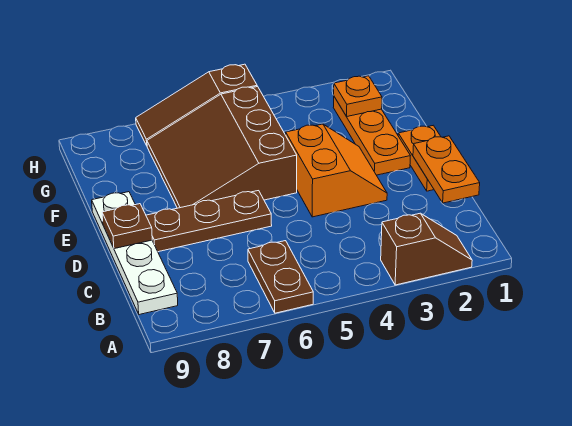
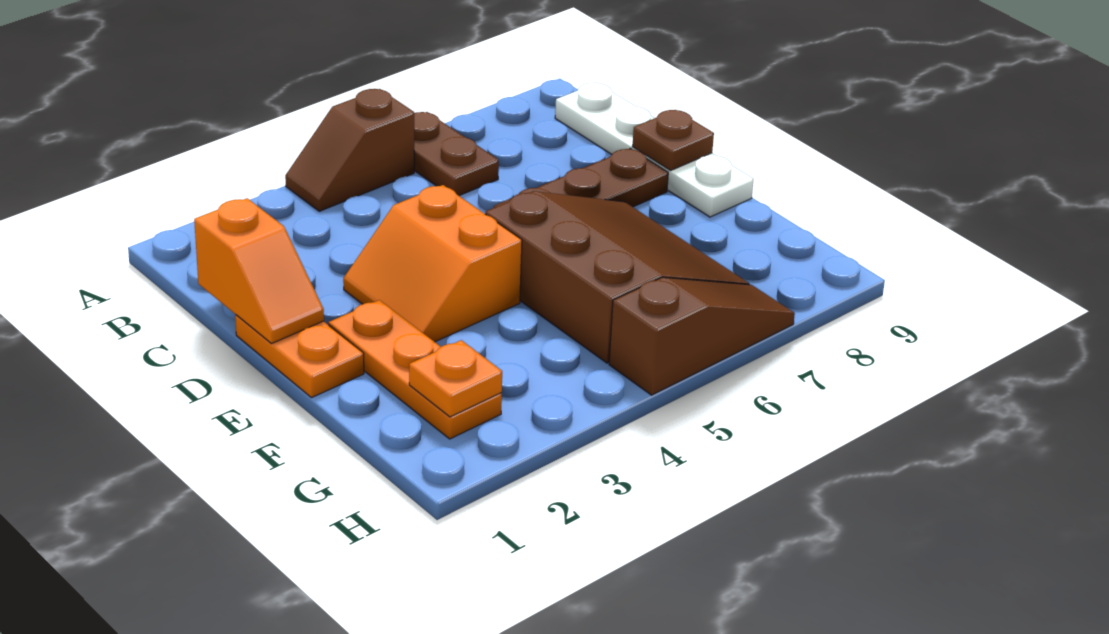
brown slope A2:A3 level 1 top 3 -> brown slope A4:A5 level 1 top 5
orange plate C1:D1 level 2 -> orange slope C1:D1 level 2 top C

